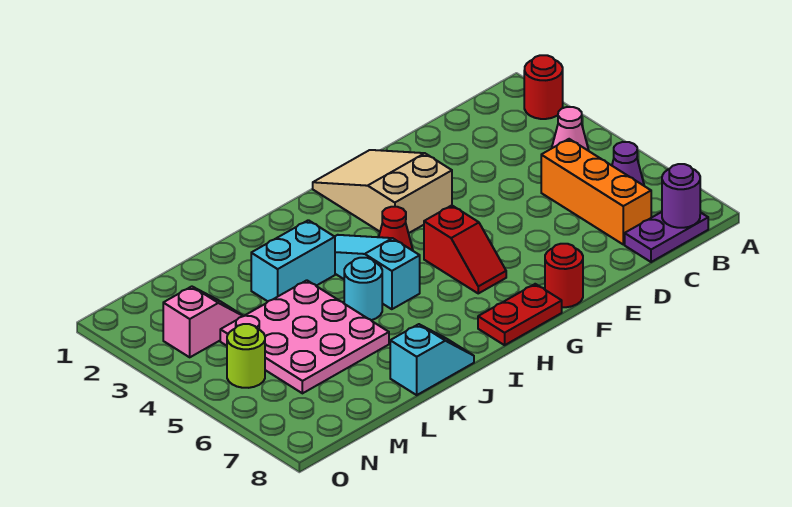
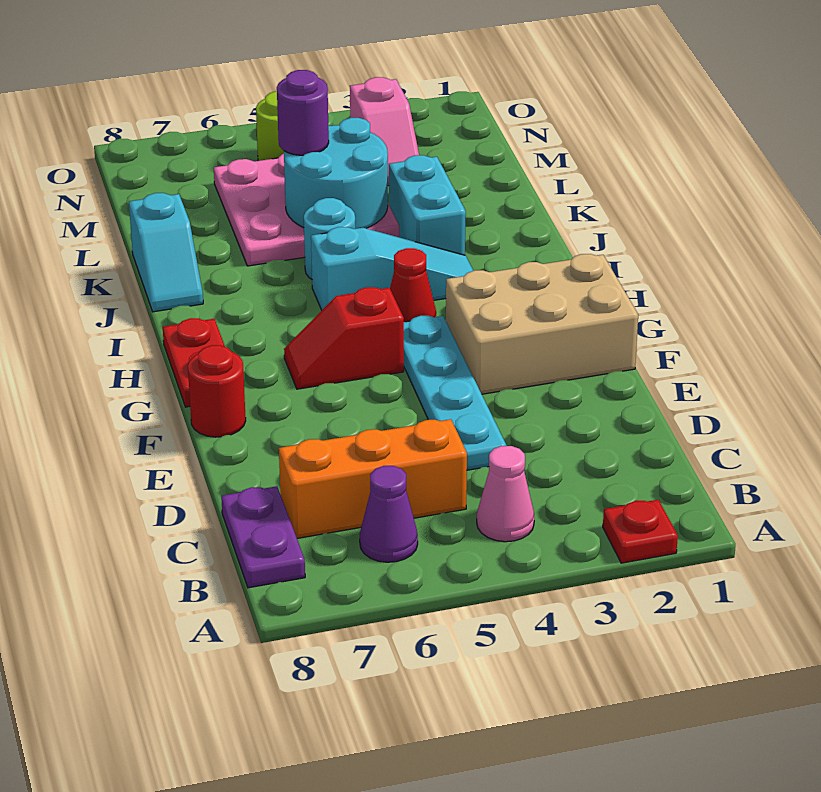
red round brick A2 level 1 -> red plate A2 level 1
purple round brick B8 level 2 -> purple round brick L5 level 3
none -> cyan plate D4:G4 level 1
tan slope F1:G3 level 1 top 3 -> tan brick F1:G3 level 1
none -> cyan round brick K4:L5 level 2

